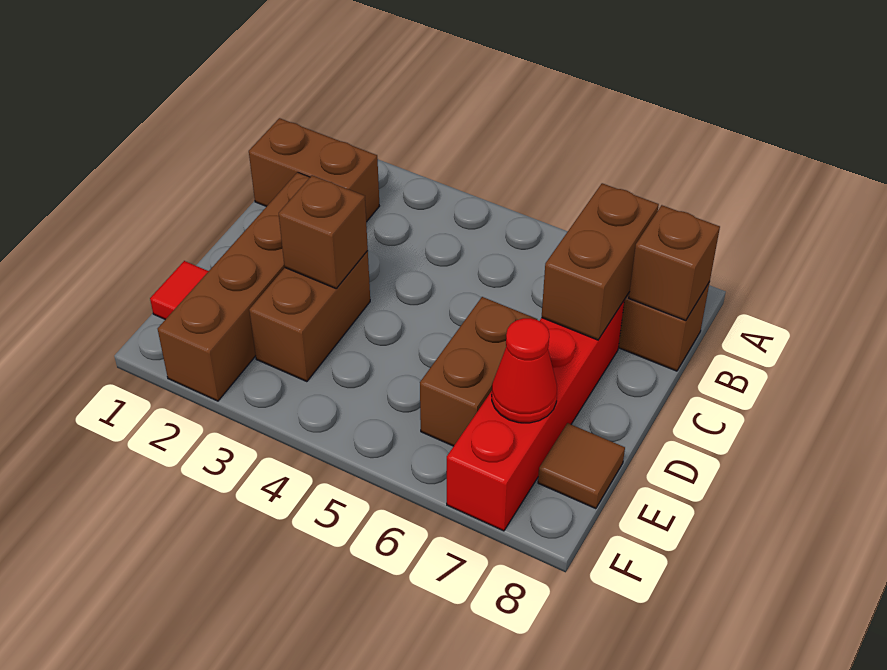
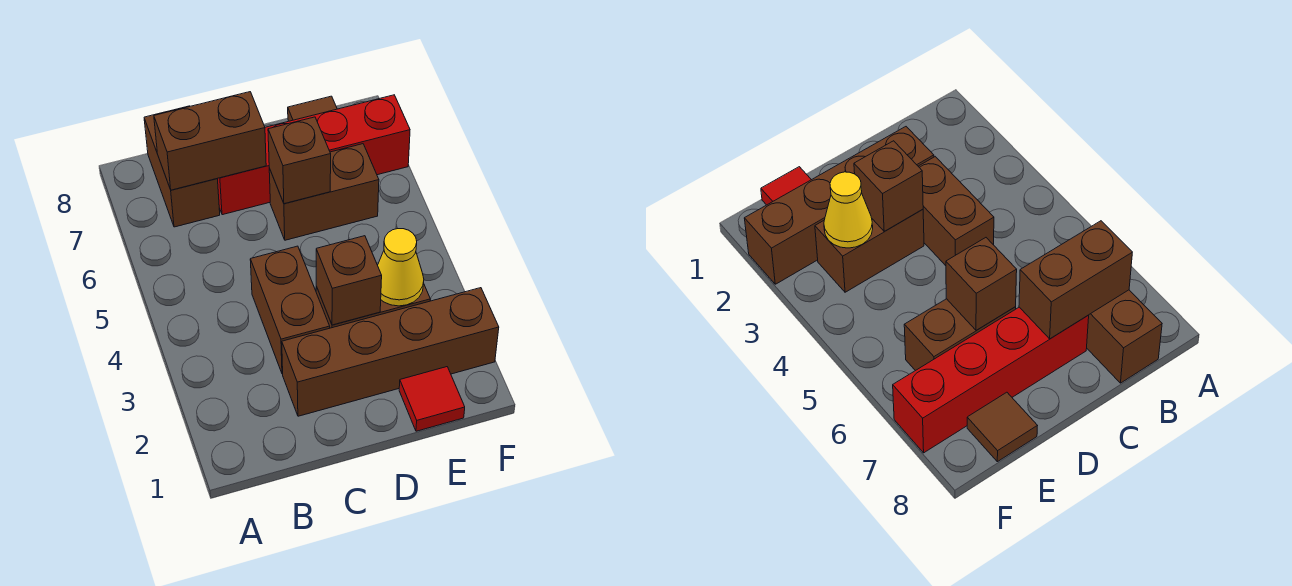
brown brick B1:B2 level 1 -> brown brick C3:C4 level 1
brown brick B8 level 2 -> brown brick D6 level 2
none -> yellow cone E3 level 2
red cone E7 level 2 -> none

